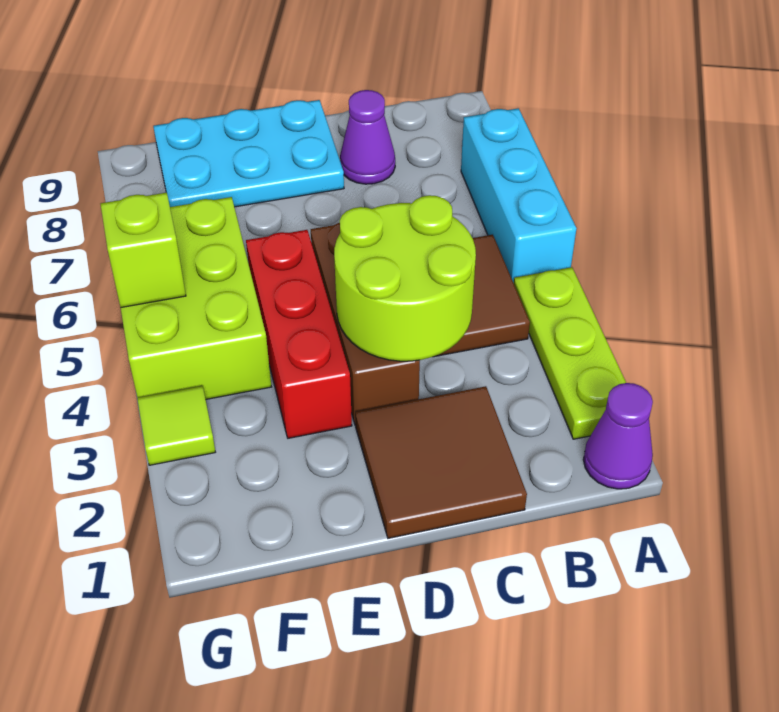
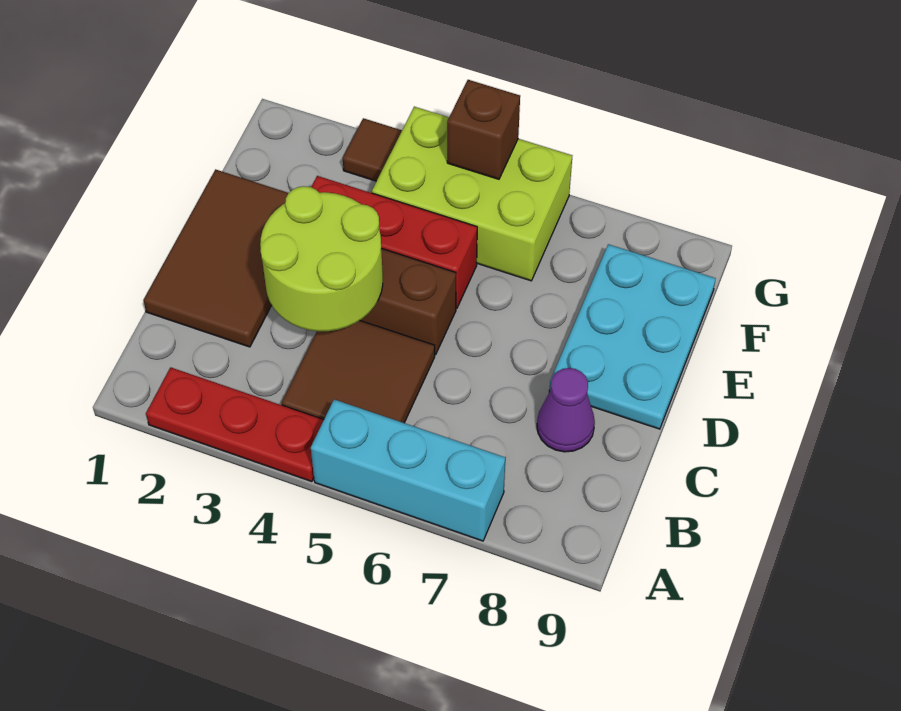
purple cone A1 level 1 -> none
lime plate A2:A4 level 1 -> red plate A2:A4 level 1
brown tile C1:D2 level 1 -> brown tile C1:E2 level 1
lime tile G3 level 1 -> brown tile G3 level 1
lime brick G5 level 2 -> brown brick G5 level 2

